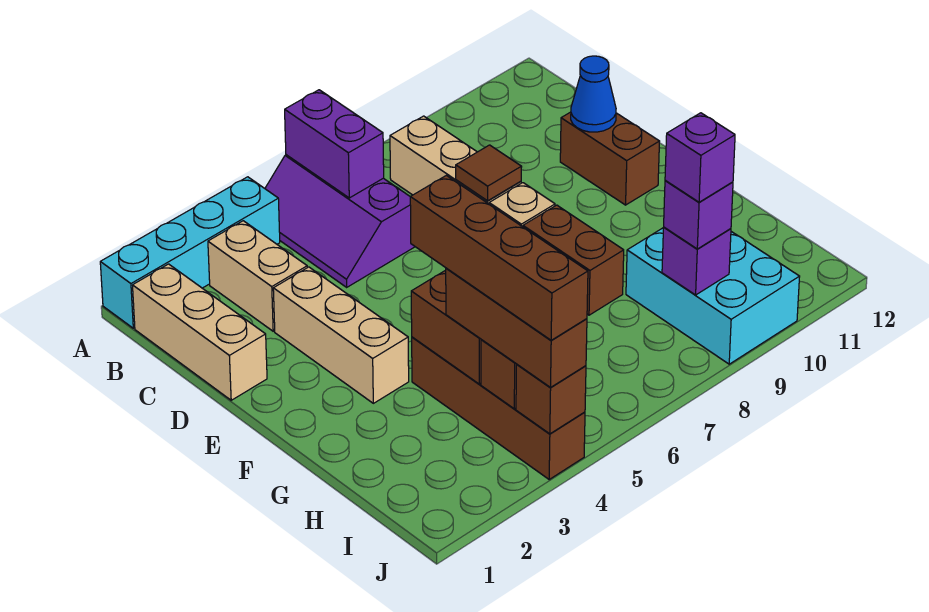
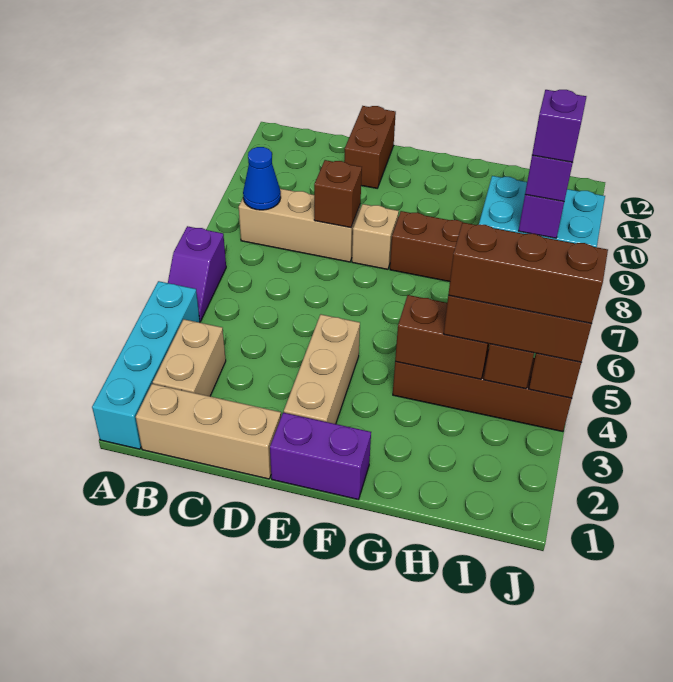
purple slope A5:C6 level 1 top 6 -> purple slope A5:A6 level 1 top 6
purple brick A6:B6 level 2 -> purple brick E1:F1 level 1
tan brick B3:C3 level 1 -> tan brick B2:B3 level 1
tan brick D3:F3 level 1 -> tan brick E2:E4 level 1
brown tile D8 level 2 -> brown brick D8 level 2
brown brick D11:E11 level 1 -> brown brick D11:D12 level 1
blue cone D11 level 2 -> blue cone B8 level 2
brown brick G4:J4 level 4 -> brown brick H4:J4 level 4

